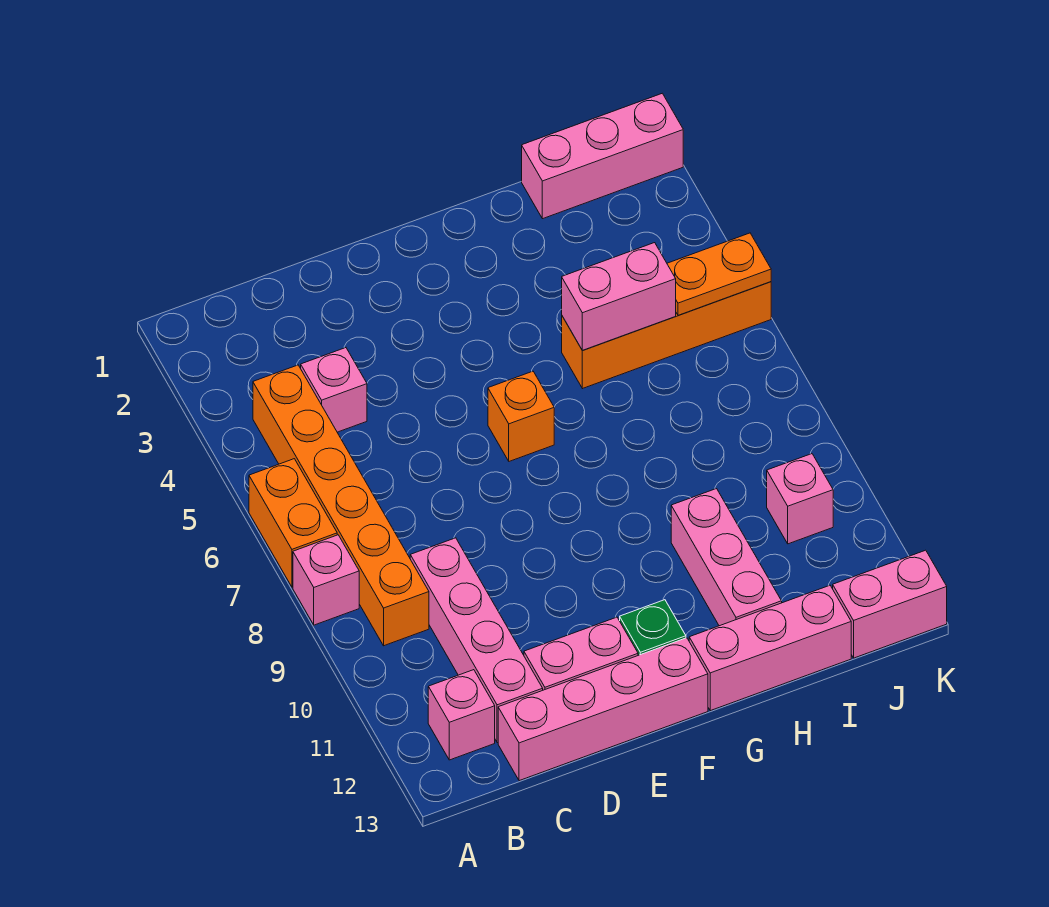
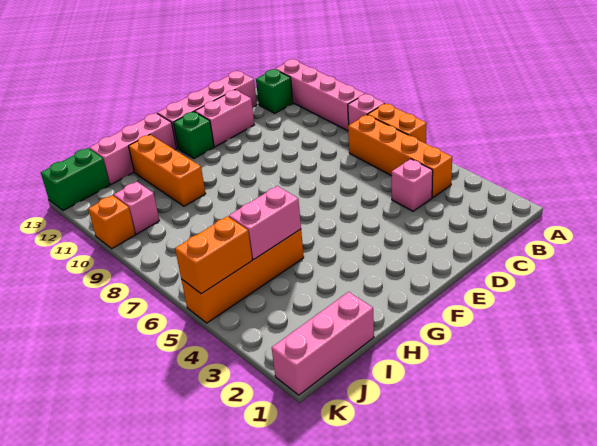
orange brick B4:B9 level 1 -> orange brick B4:B7 level 1
pink brick B12 level 1 -> green brick B12 level 1
pink brick C9:C12 level 1 -> pink brick A9:A12 level 1
orange brick F6 level 1 -> orange brick K10 level 1
pink brick H10:H12 level 1 -> orange brick H10:H12 level 1
orange plate J5:K5 level 2 -> orange brick J5:K5 level 2
pink brick J13:K13 level 1 -> green brick J13:K13 level 1

